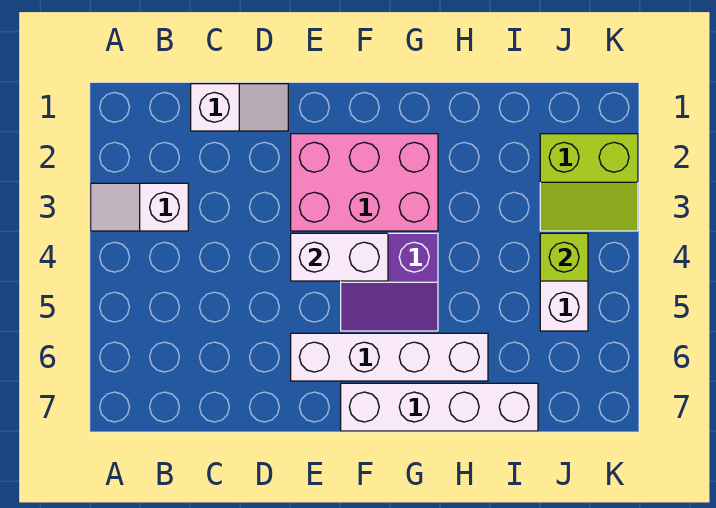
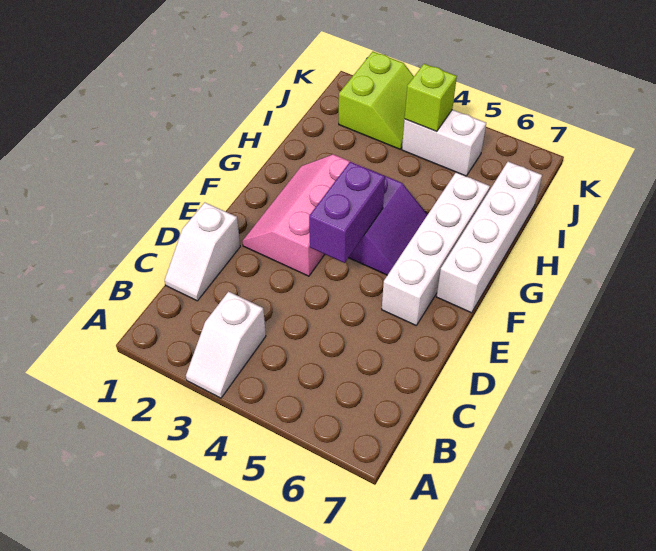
white slope C1:D1 level 1 top C -> white slope C1:D1 level 1 top D
pink brick E2:G3 level 1 -> pink slope E2:G3 level 1 top 3
white brick E4:F4 level 2 -> purple brick E4:F4 level 2

